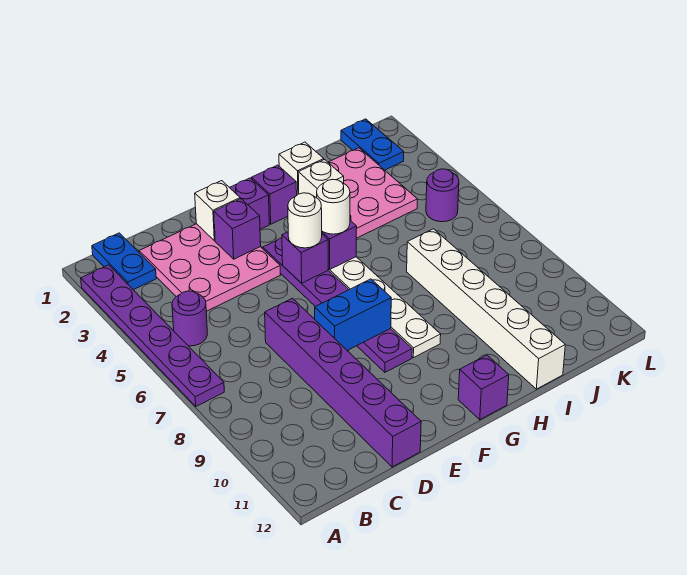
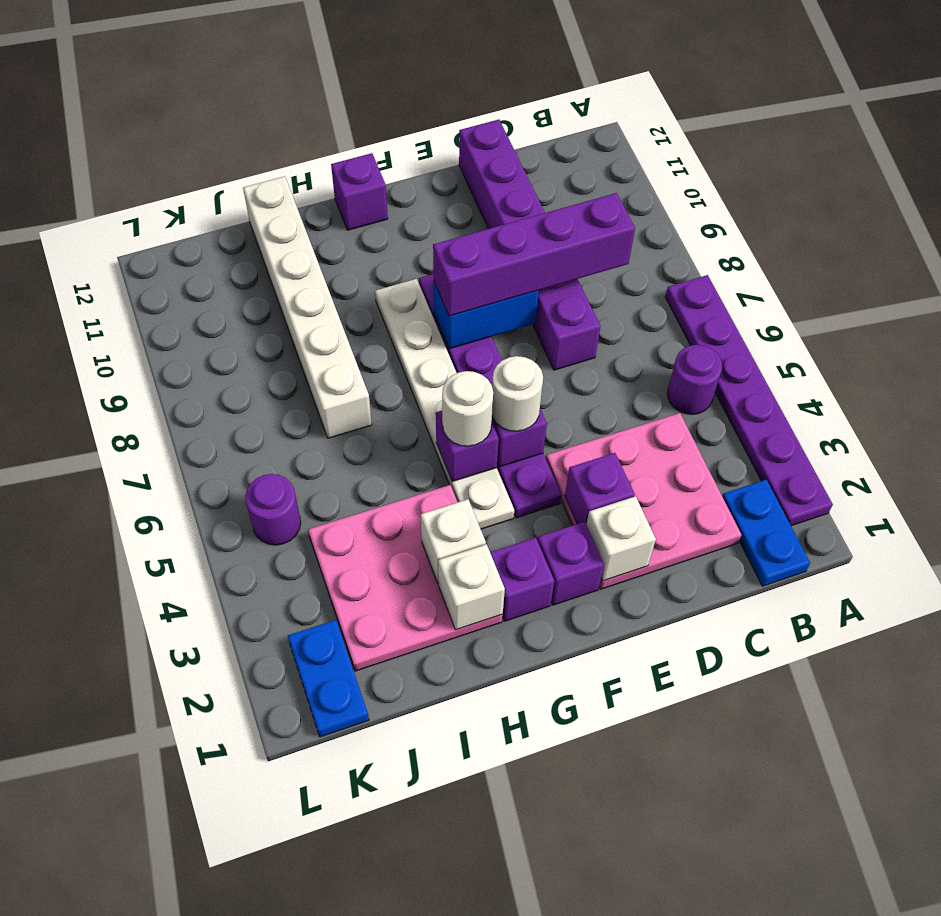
none -> purple brick C8:F8 level 3

